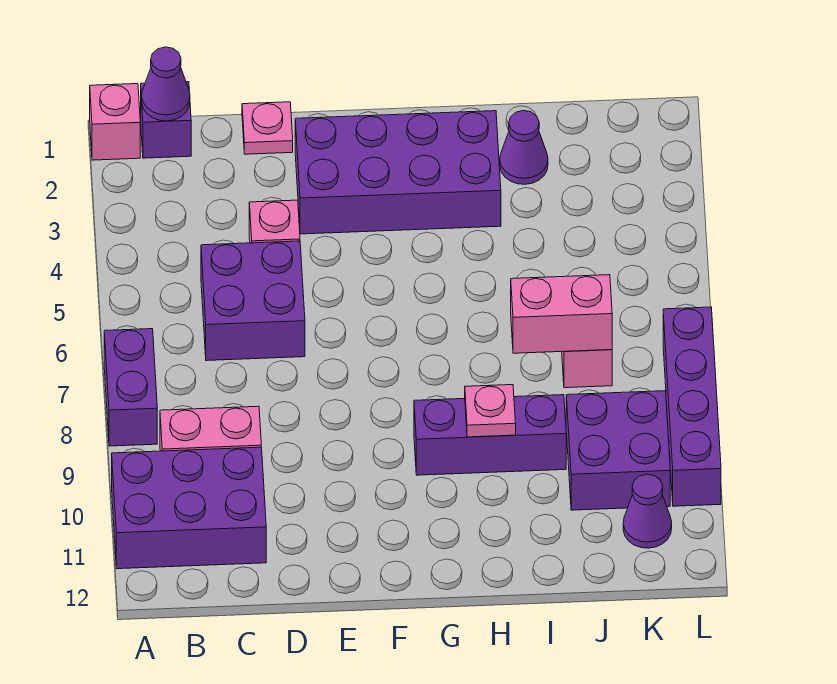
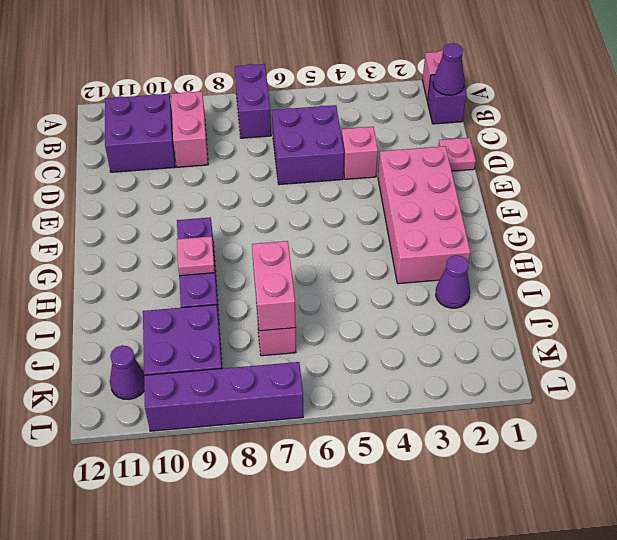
purple brick A7:A8 level 1 -> purple brick A7:B7 level 1
purple brick A10:C11 level 1 -> purple brick B10:C11 level 1
purple brick E2:H3 level 1 -> pink brick E2:H3 level 1

